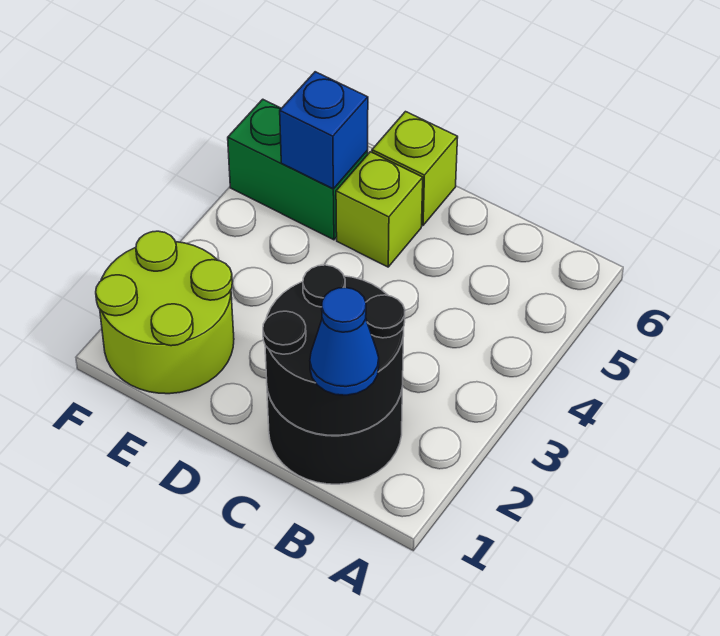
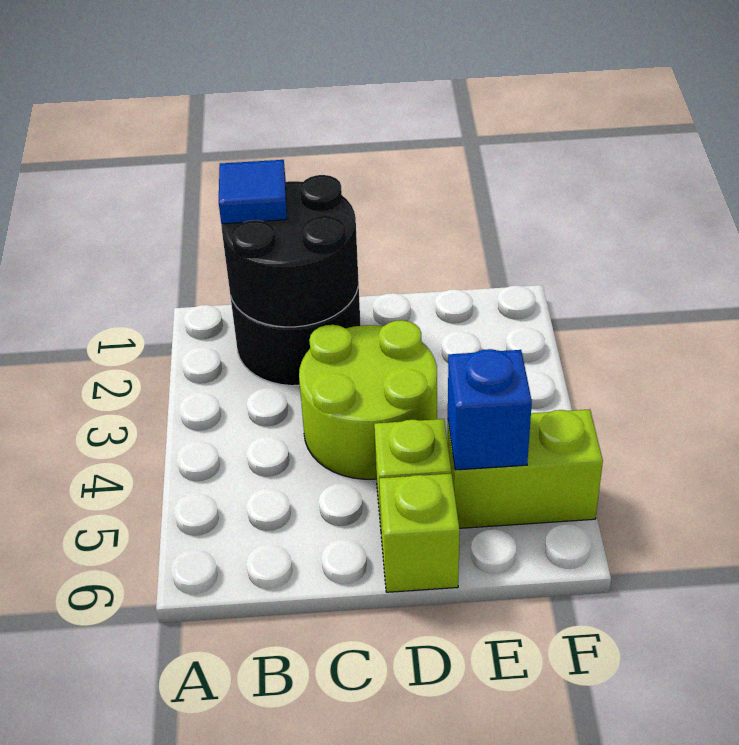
blue cone B1 level 3 -> blue tile B1 level 3
lime round brick E1:F2 level 1 -> lime round brick C3:D4 level 1
green brick E5:F5 level 1 -> lime brick E5:F5 level 1

